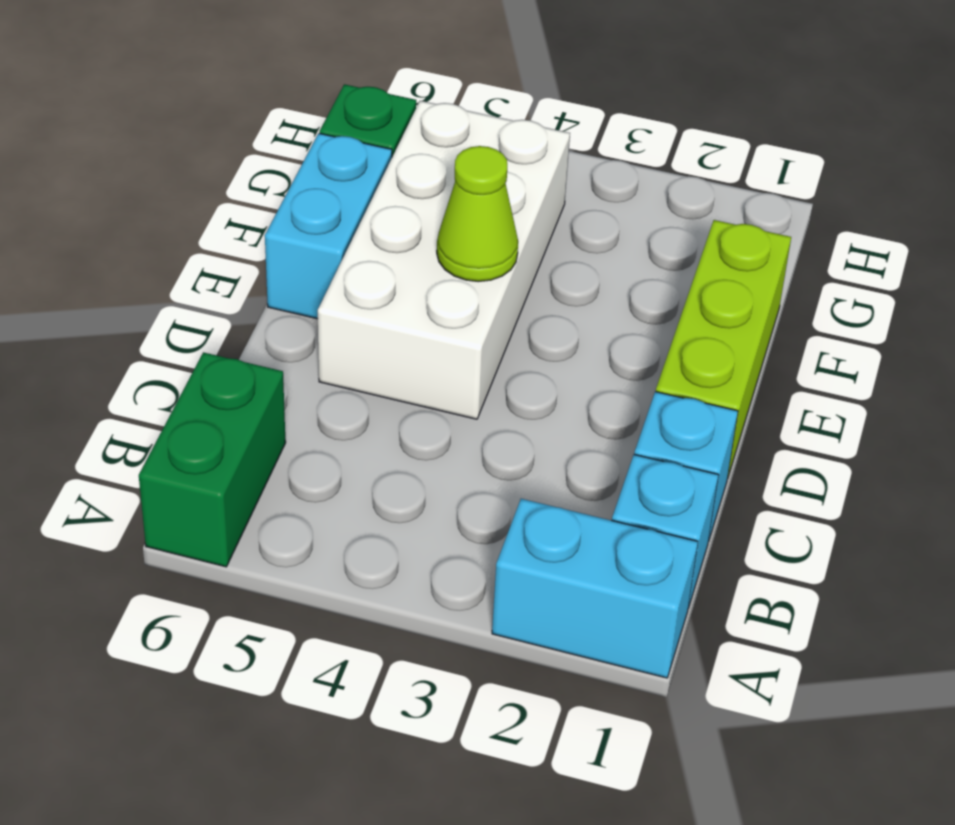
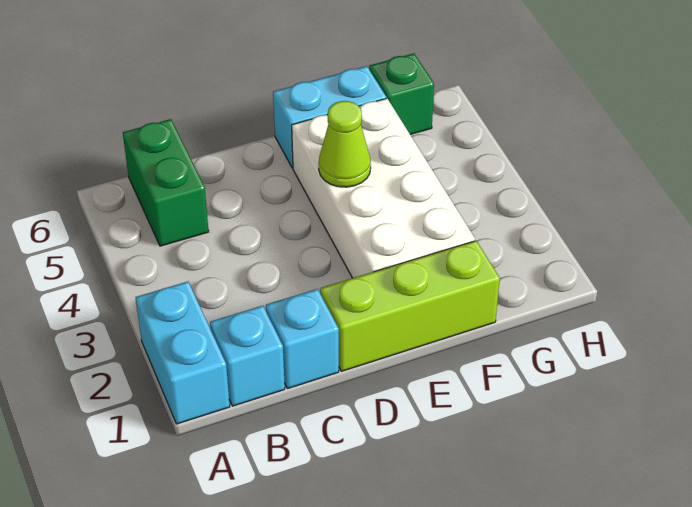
green brick A6:B6 level 1 -> green brick B5:B6 level 1
white brick D4:G5 level 1 -> white brick E2:F5 level 1

